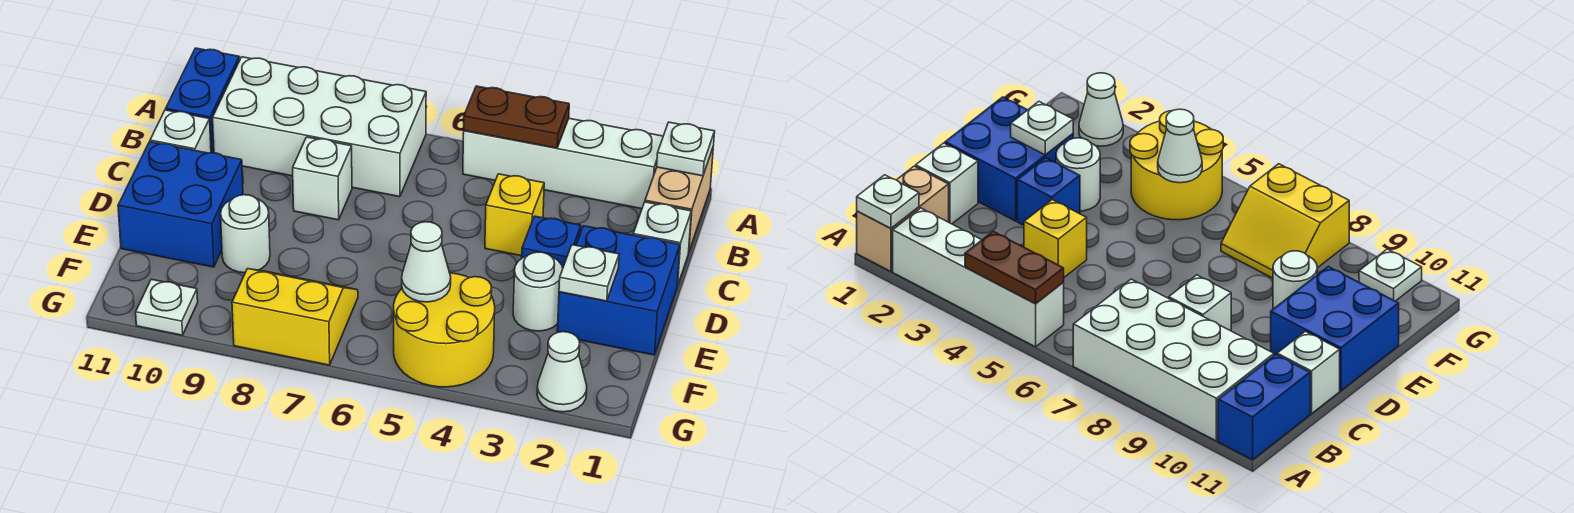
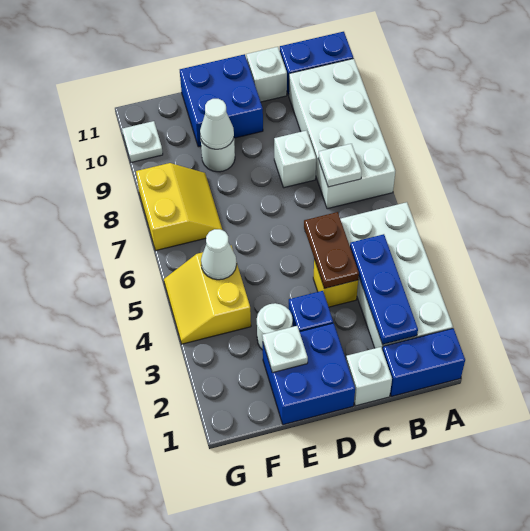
tan brick A1:B1 level 1 -> blue brick A1:B1 level 1
white plate A1 level 2 -> white plate B7 level 2
white brick A2:A5 level 1 -> white brick A2:B5 level 1
brown plate A4:A5 level 2 -> brown plate C4:C5 level 2
none -> blue plate B2:B4 level 2
yellow round brick F4:G5 level 1 -> yellow slope F4:G5 level 1 top F
white cone G2 level 1 -> white cone E9 level 2

